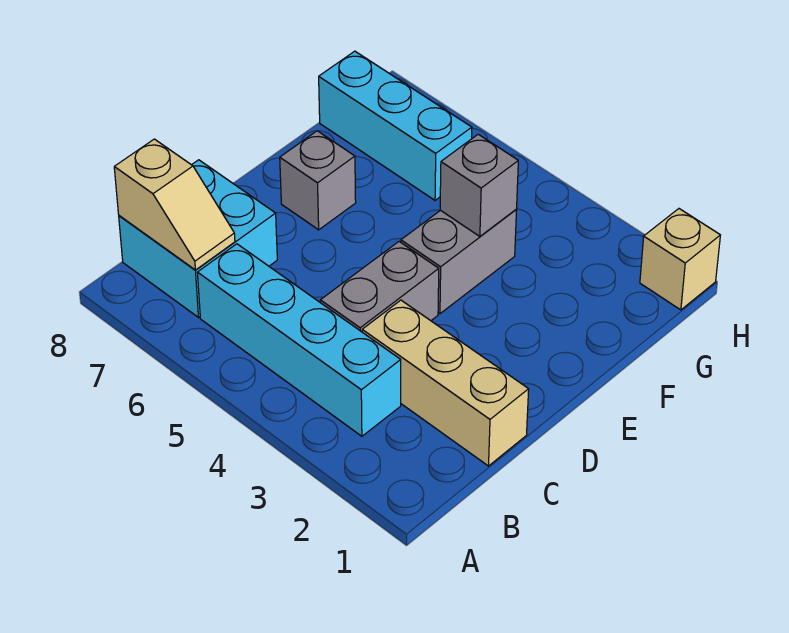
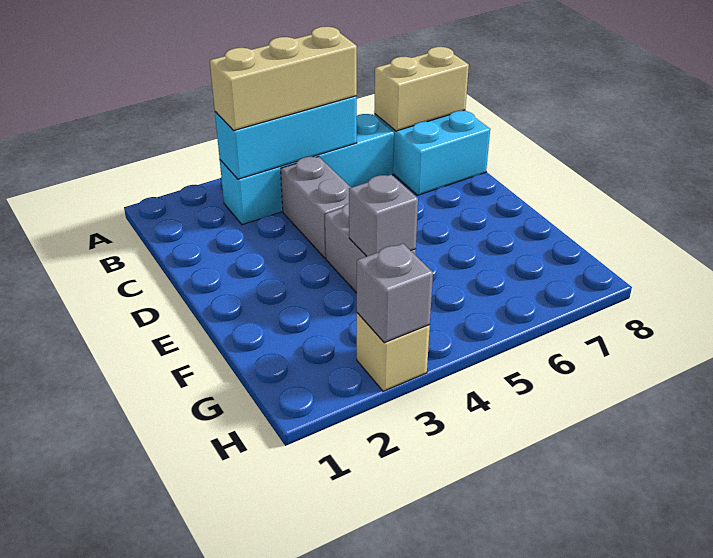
tan slope B7:B8 level 2 top 8 -> tan brick B7:B8 level 2
tan brick C1:C3 level 1 -> tan brick B3:B5 level 3
grey brick E7 level 1 -> grey brick H3 level 2
cyan brick G6:G8 level 1 -> cyan brick B3:B5 level 2
tan brick H1 level 1 -> tan brick H3 level 1

